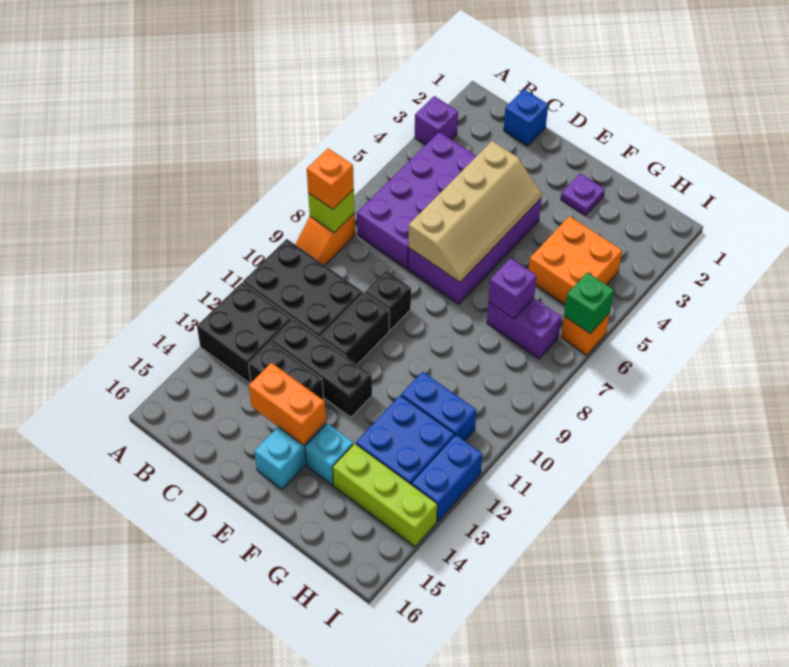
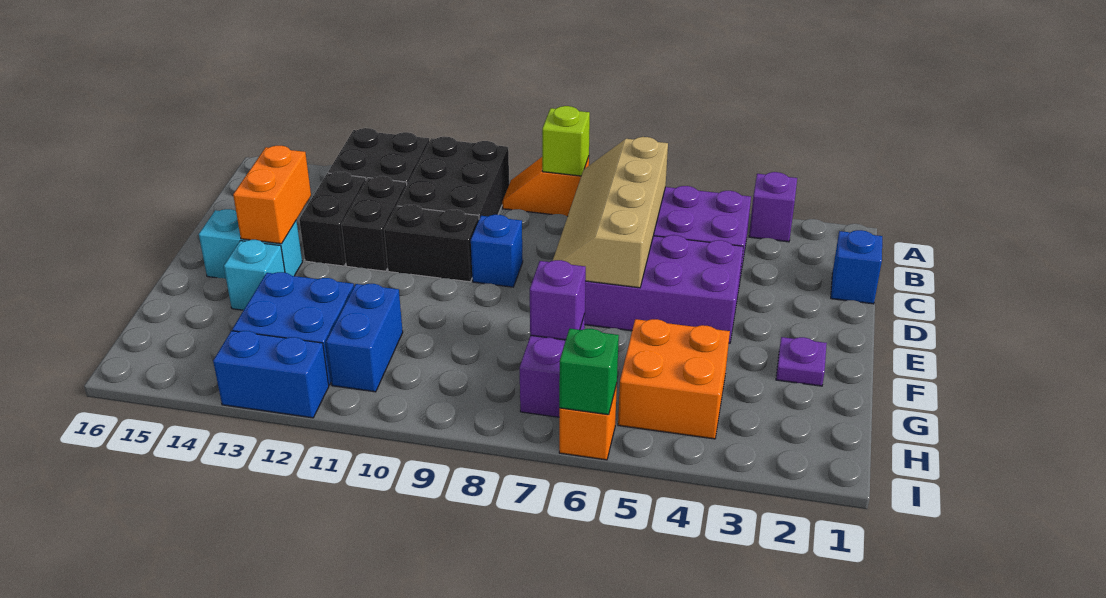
orange brick A8 level 3 -> none
black brick C12:E12 level 1 -> black brick C12:D12 level 1
tan slope D4:E7 level 2 top D -> tan slope B6:E7 level 2 top 6
black brick D9 level 1 -> blue brick D9 level 1
lime brick G14:I14 level 1 -> none

